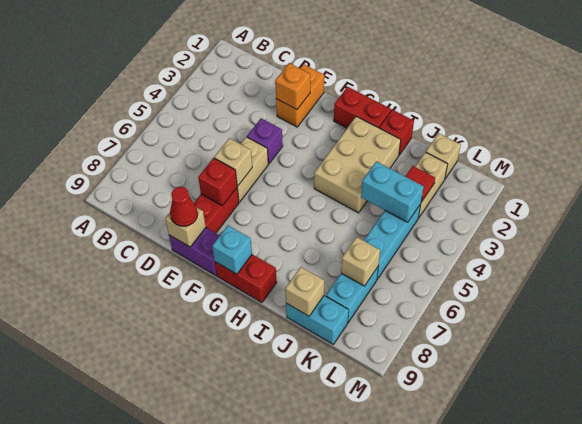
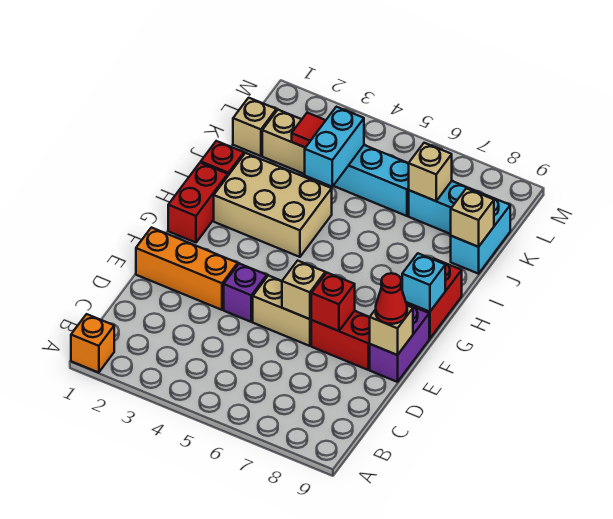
orange brick E1:E2 level 1 -> orange brick E1:E3 level 1
orange brick E2 level 2 -> orange brick A1 level 1

